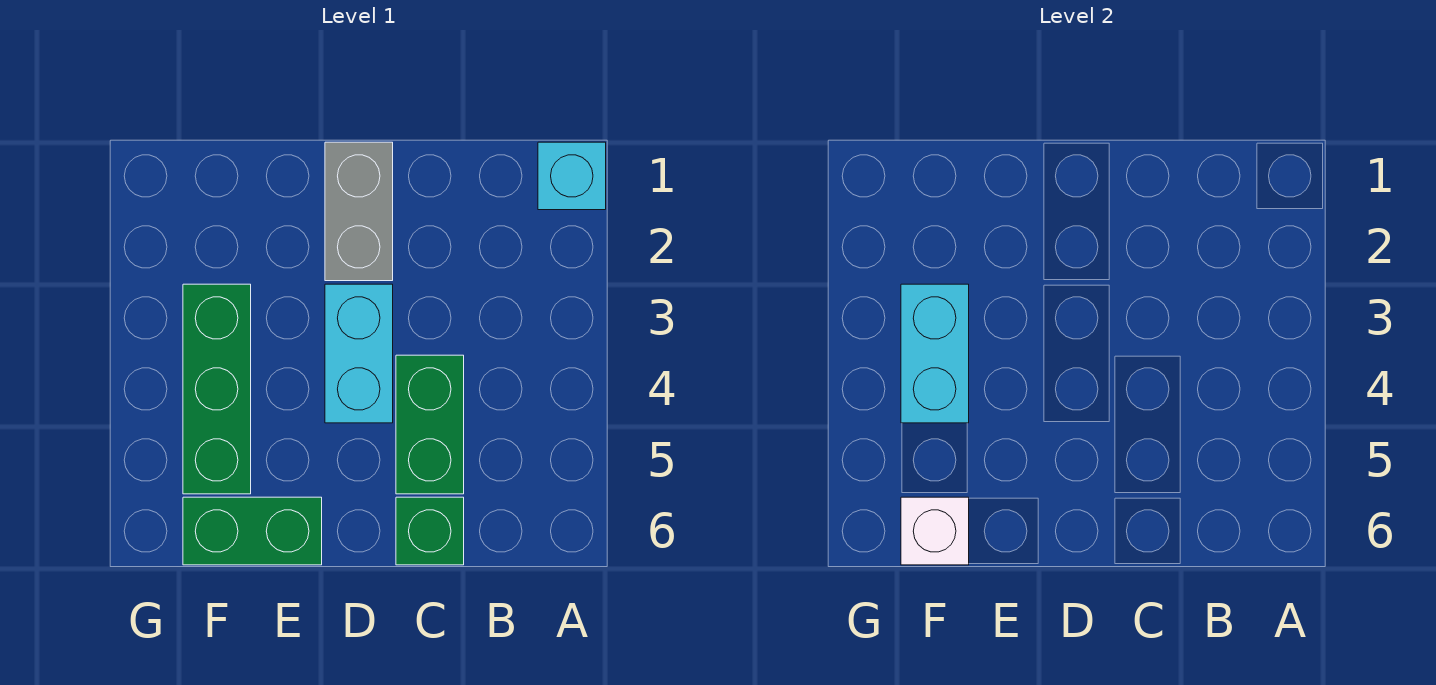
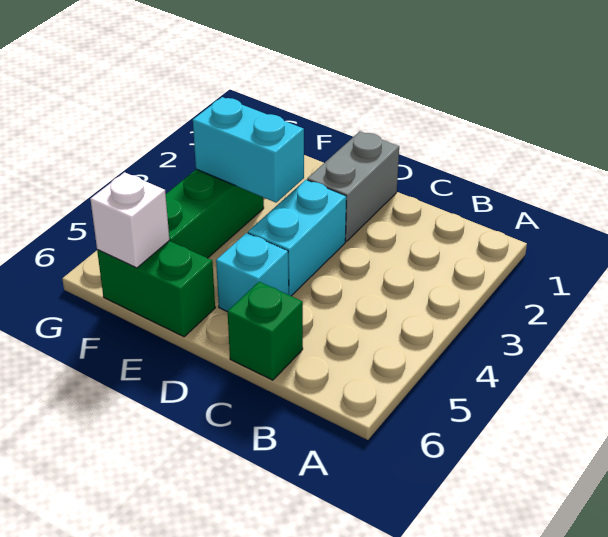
cyan brick A1 level 1 -> cyan brick D5 level 1
green brick C4:C5 level 1 -> none
cyan brick F3:F4 level 2 -> cyan brick E3:F3 level 2

